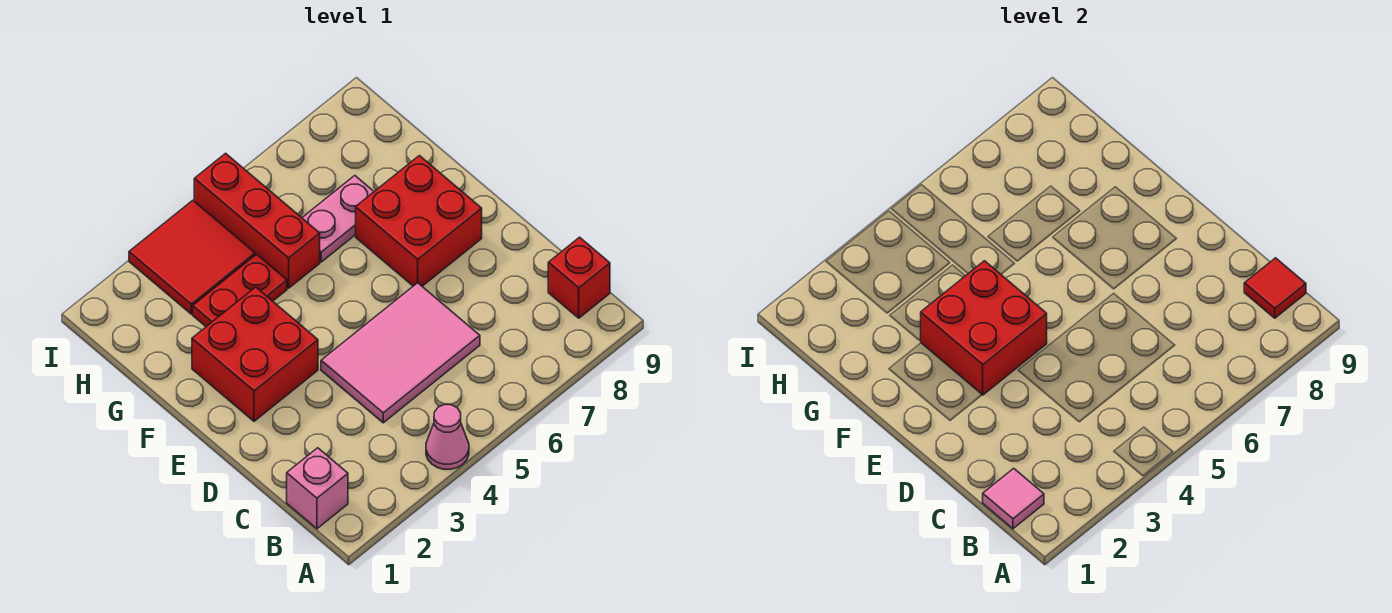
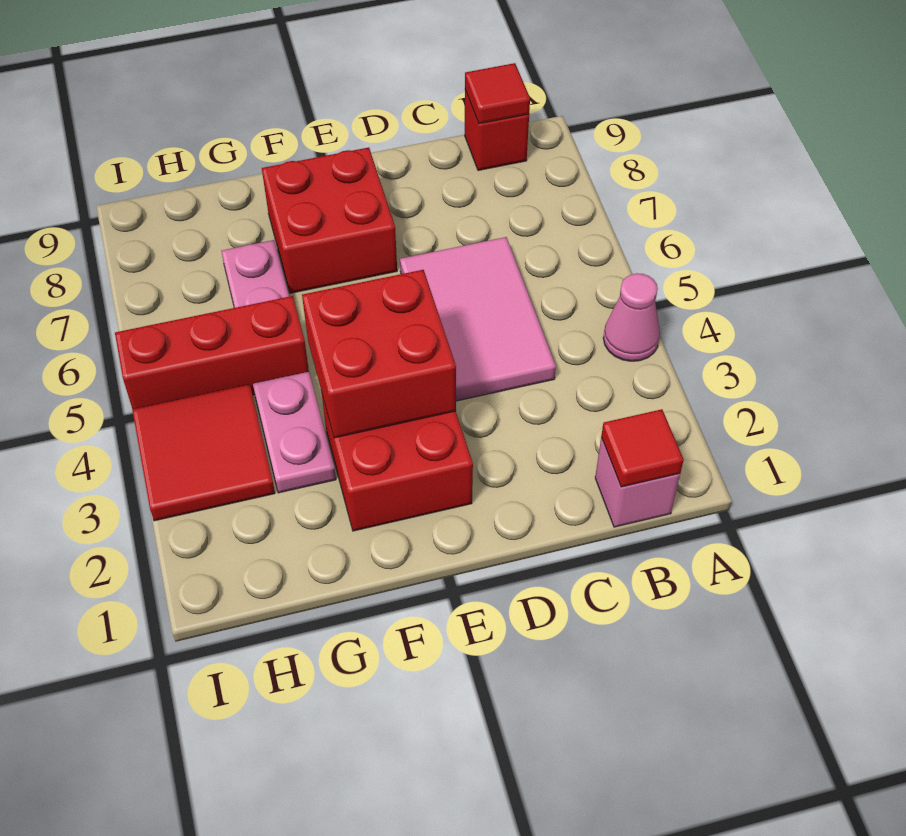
pink tile B1 level 2 -> red tile B1 level 2
red plate G3:G4 level 1 -> pink plate G3:G4 level 1

